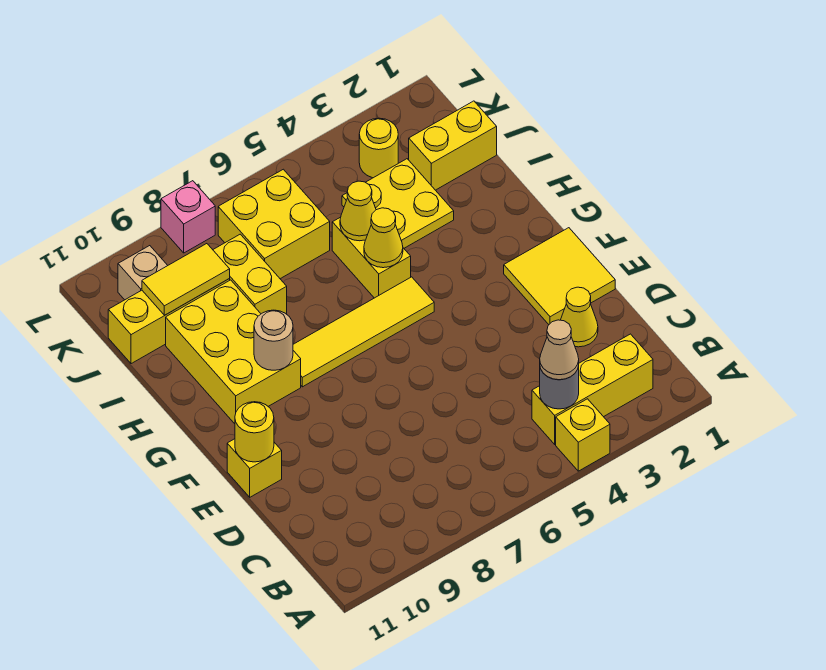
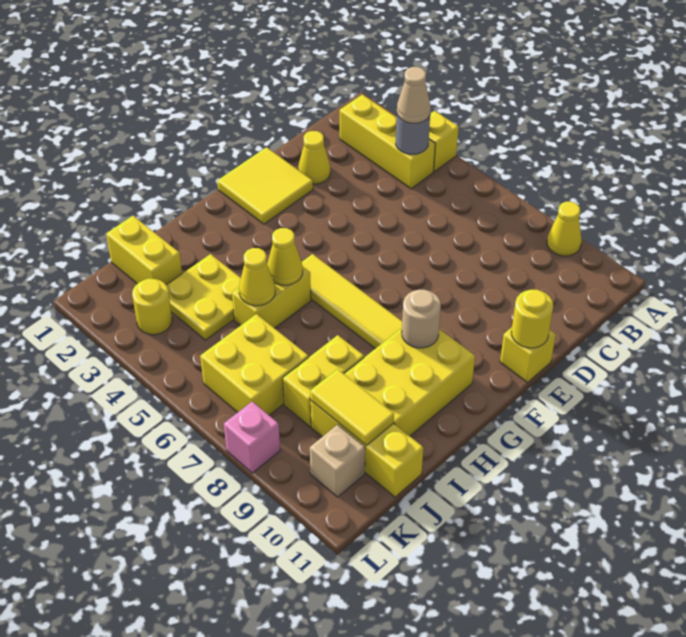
none -> yellow cone A9 level 1

